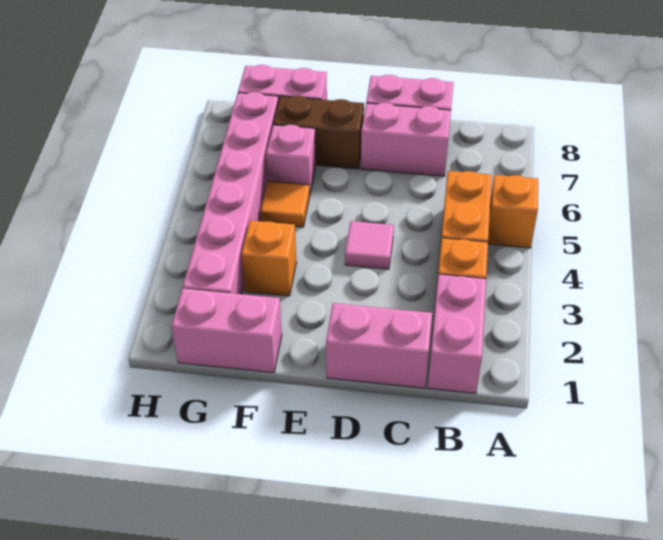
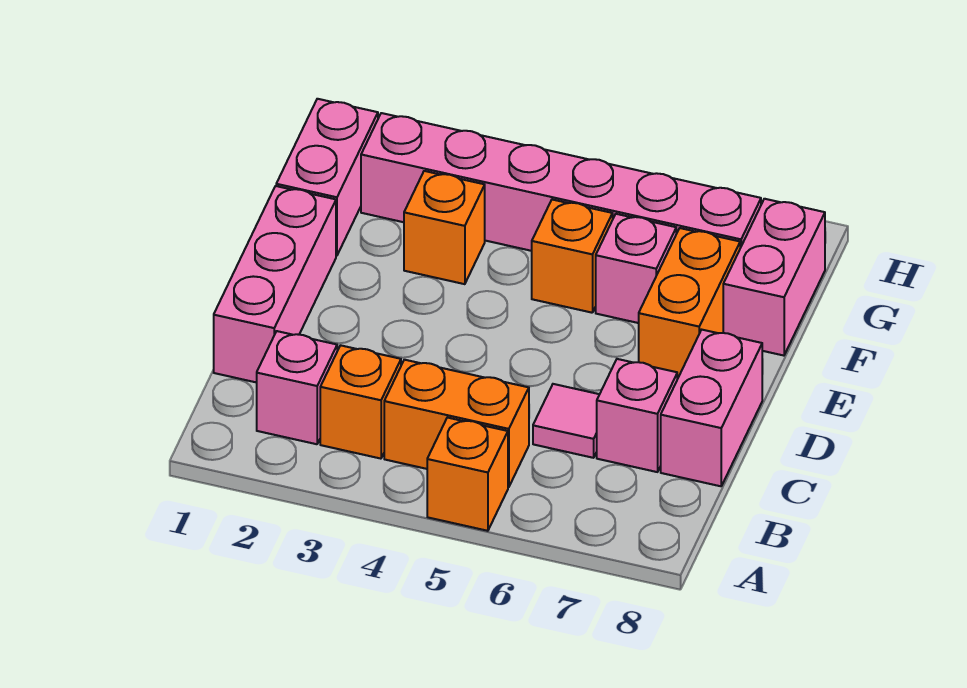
pink brick B1:B2 level 1 -> pink brick B2 level 1
pink brick C1:D1 level 1 -> pink brick C1:E1 level 1
pink brick C7:D7 level 1 -> pink brick C7 level 1
pink tile D4 level 1 -> pink tile C6 level 1
brown brick E7:F7 level 1 -> orange brick E7:F7 level 1
orange tile F5 level 1 -> orange brick F5 level 1

